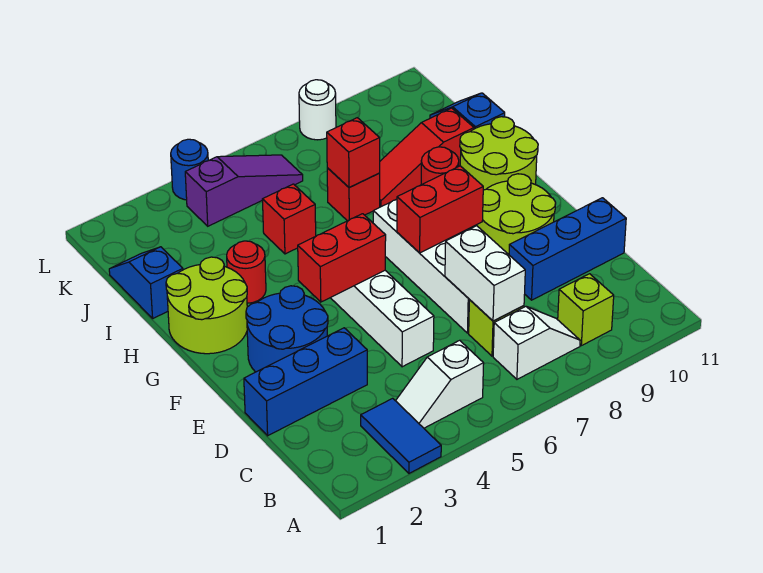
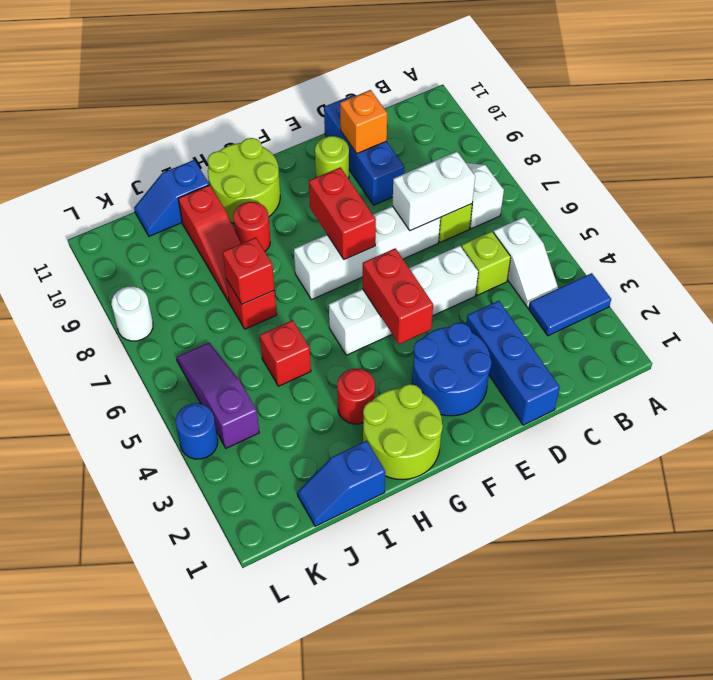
lime brick B9 level 1 -> lime brick C5 level 1
none -> orange brick D10 level 2
lime round brick E9:F10 level 1 -> lime round brick E10 level 1

